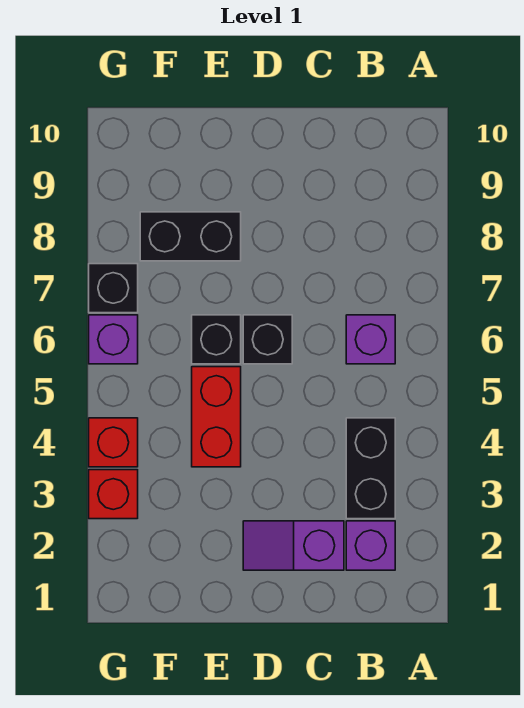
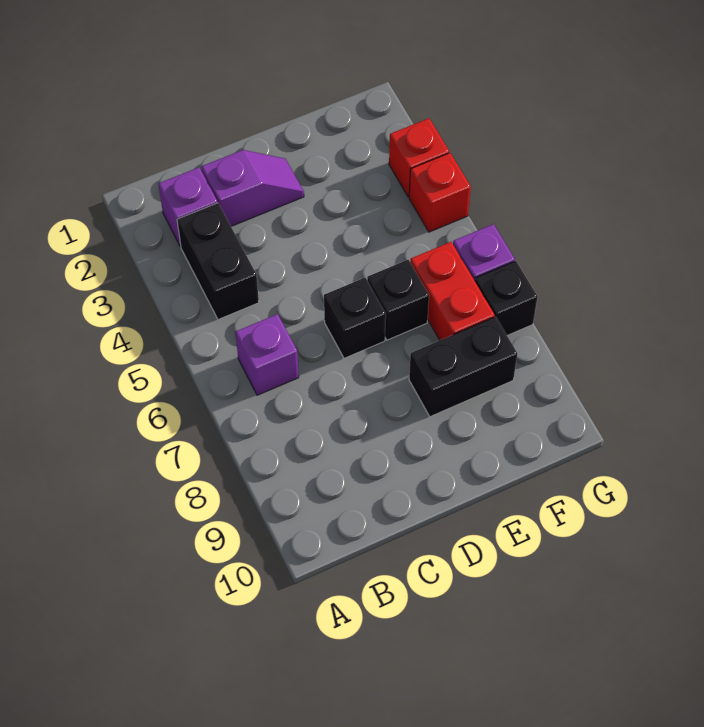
red brick E4:E5 level 1 -> red brick F6:F7 level 1

